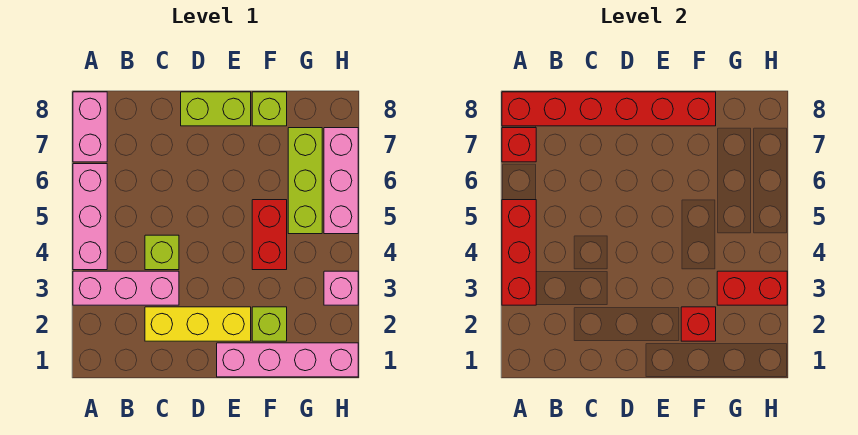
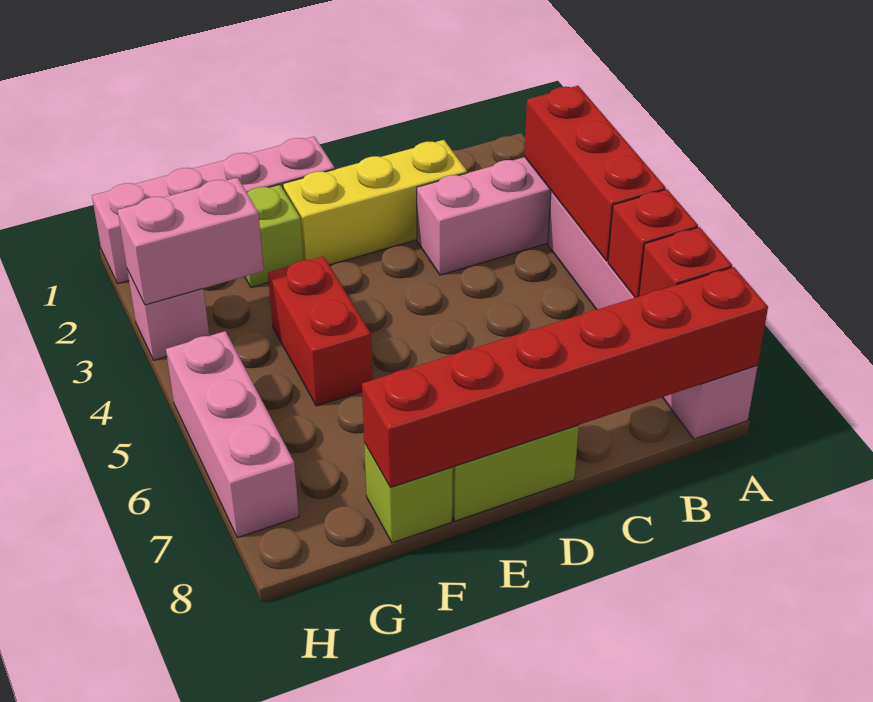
lime brick C4 level 1 -> none
red brick F2 level 2 -> red brick A6 level 2
red brick G3:H3 level 2 -> pink brick G3:H3 level 2
lime brick G5:G7 level 1 -> none

